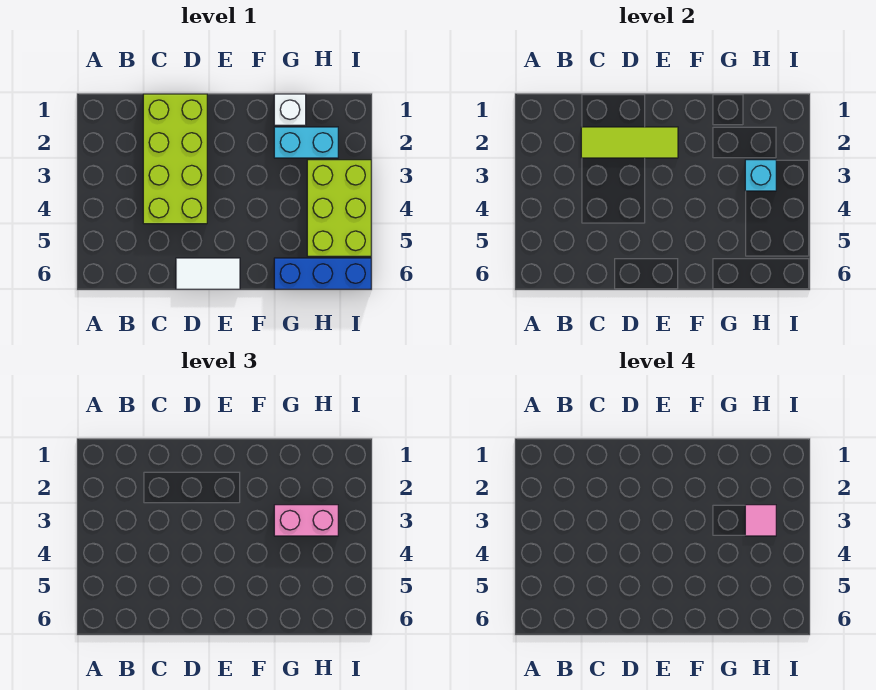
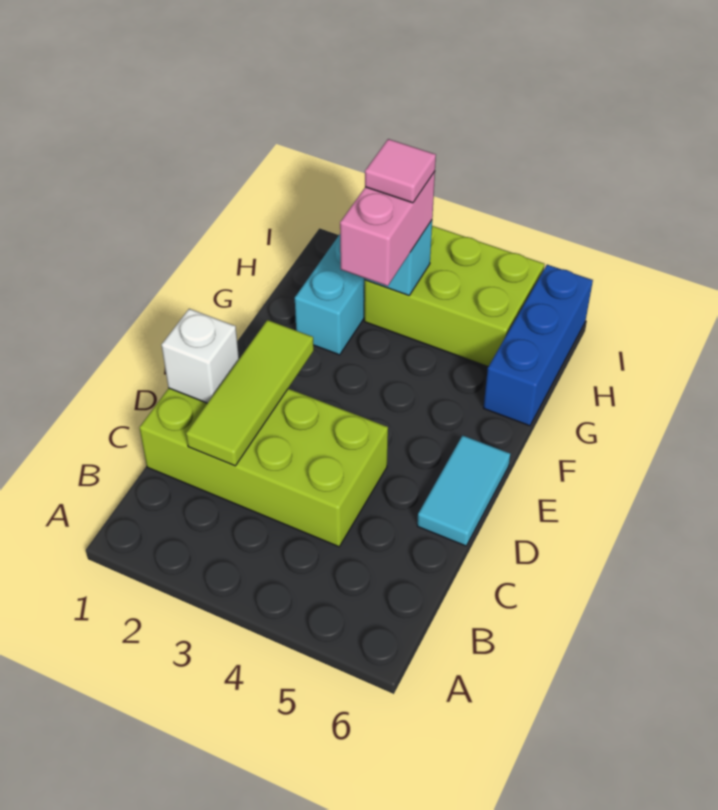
white tile D6:E6 level 1 -> cyan tile D6:E6 level 1
white brick G1 level 1 -> white brick D1 level 2

